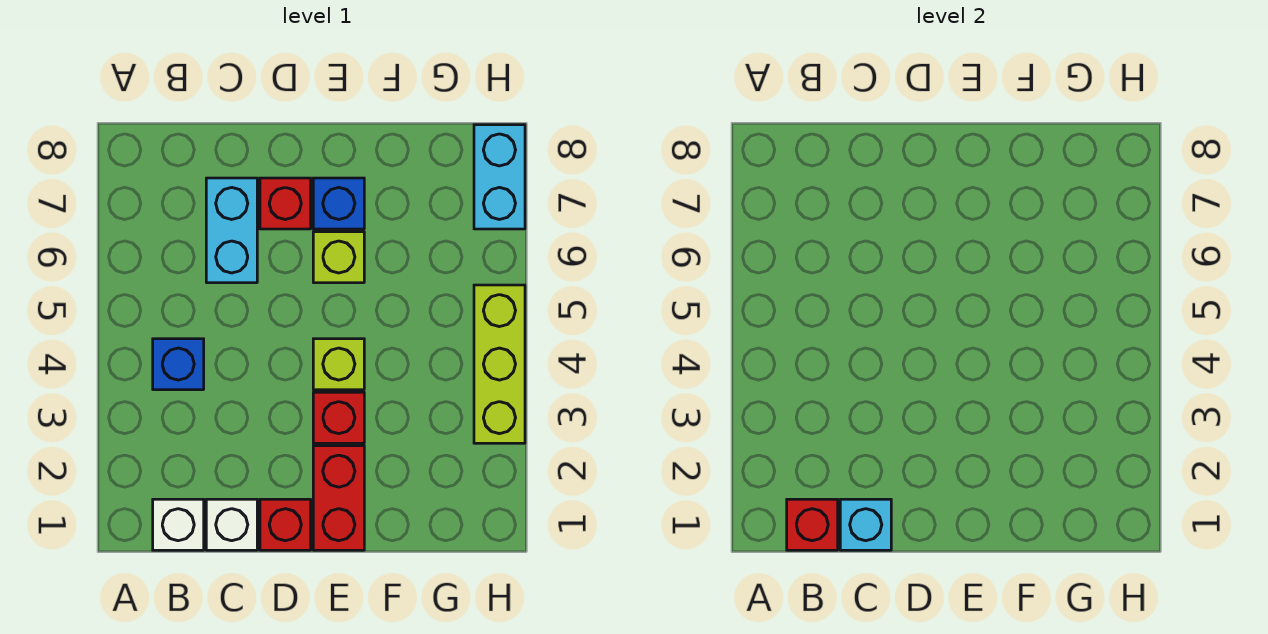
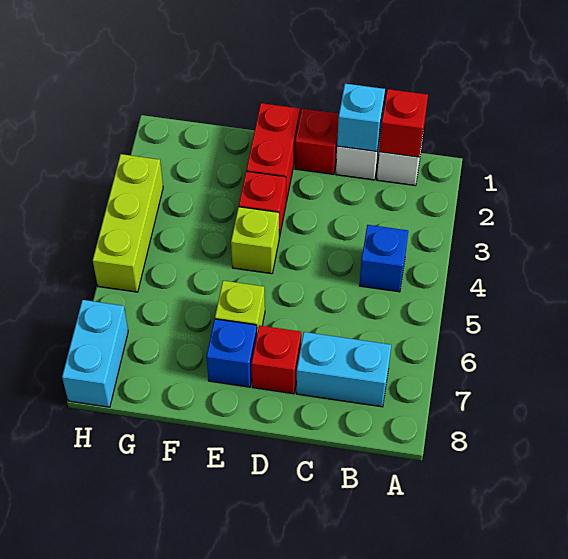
cyan brick C6:C7 level 1 -> cyan brick B7:C7 level 1

